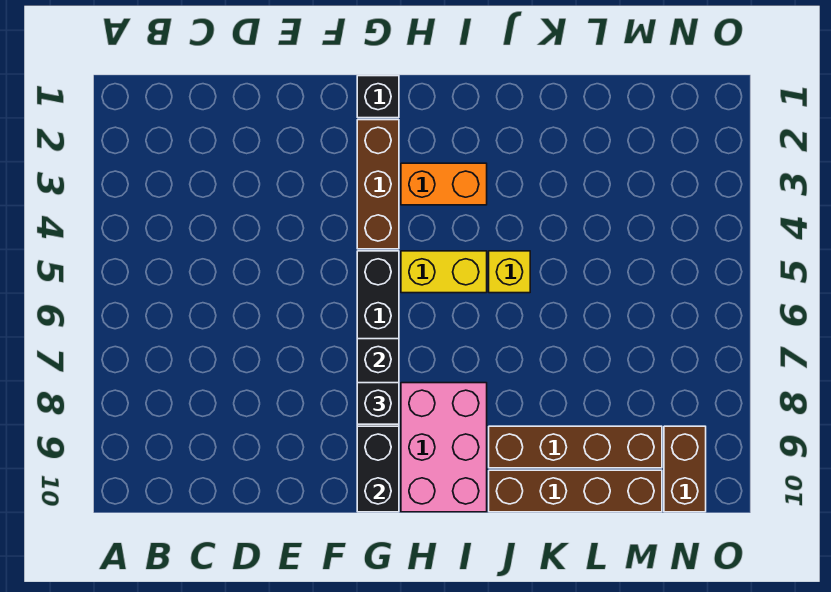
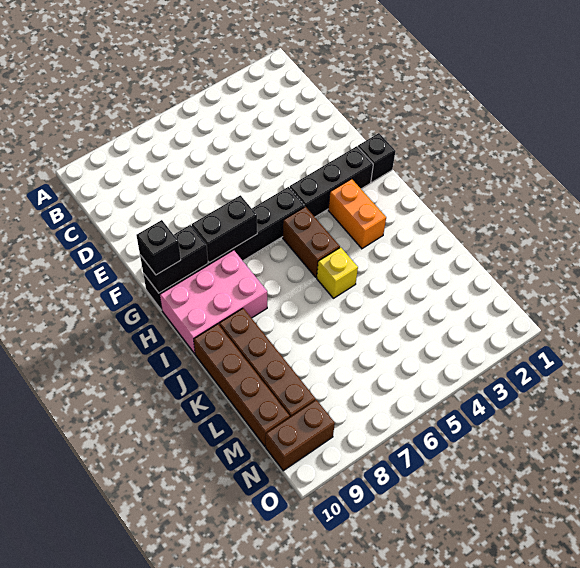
brown brick G2:G4 level 1 -> black brick G2:G4 level 1
black brick G8 level 3 -> black brick G10 level 3
yellow brick H5:I5 level 1 -> brown brick H5:I5 level 1

